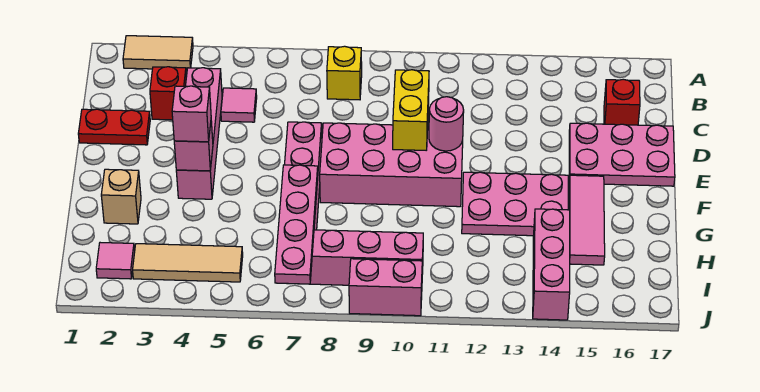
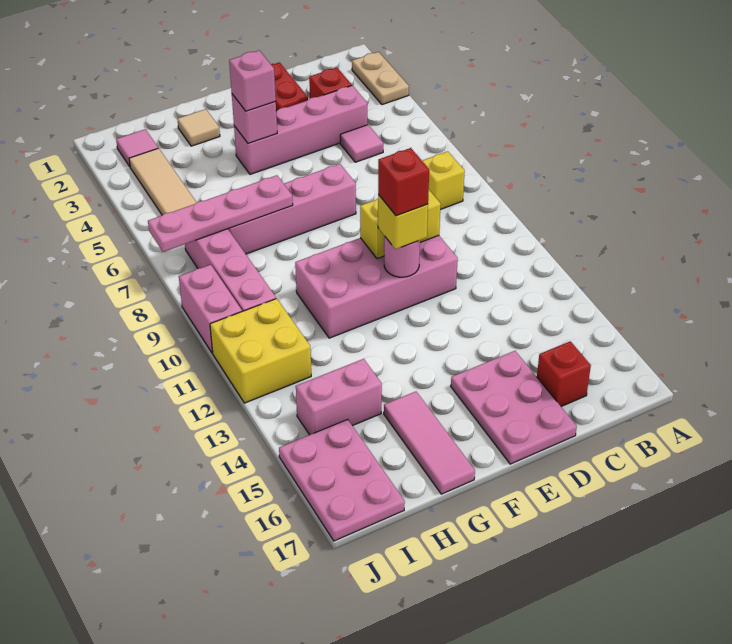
tan tile A2:A3 level 1 -> tan plate A2:A3 level 1
pink brick E8:F11 level 1 -> pink brick D10:G11 level 1
none -> yellow brick E11 level 3
none -> red brick E11 level 4
pink plate F12:G14 level 1 -> pink plate I15:J17 level 1
pink tile F15:H15 level 1 -> pink tile G15:G17 level 1
tan brick G2 level 1 -> tan tile G2 level 1
pink brick H14:J14 level 1 -> pink brick H14:I14 level 1
none -> yellow brick I11:J12 level 1

